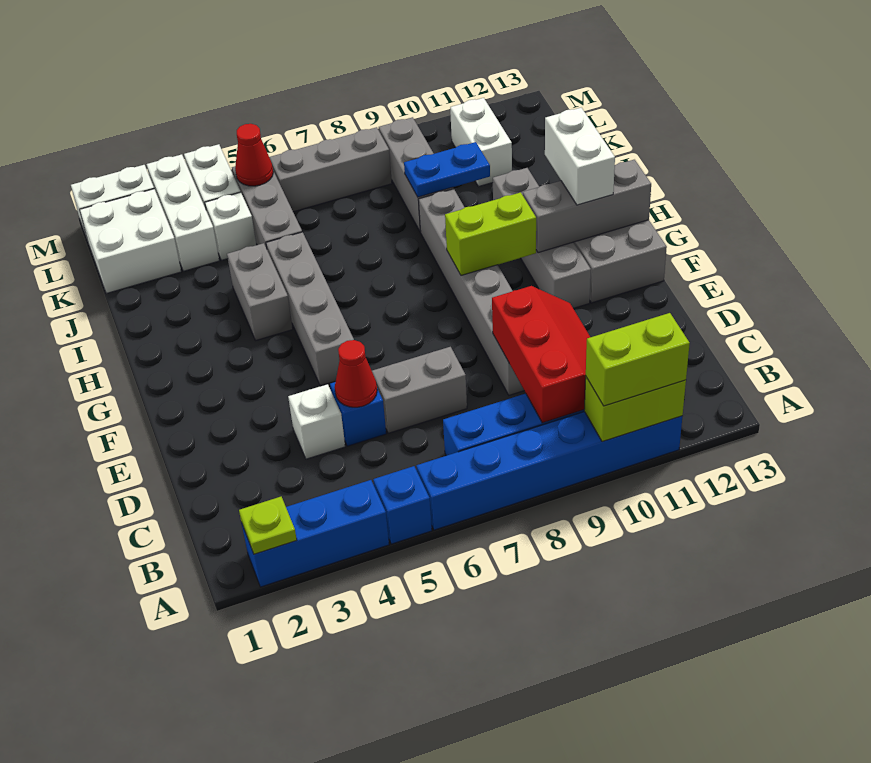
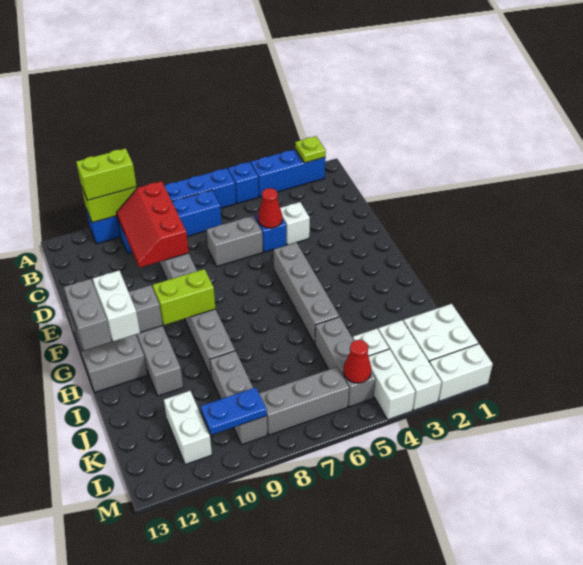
grey brick H4:I4 level 1 -> grey brick G13:H13 level 3
blue plate J9:J10 level 2 -> blue plate L9:L10 level 2

